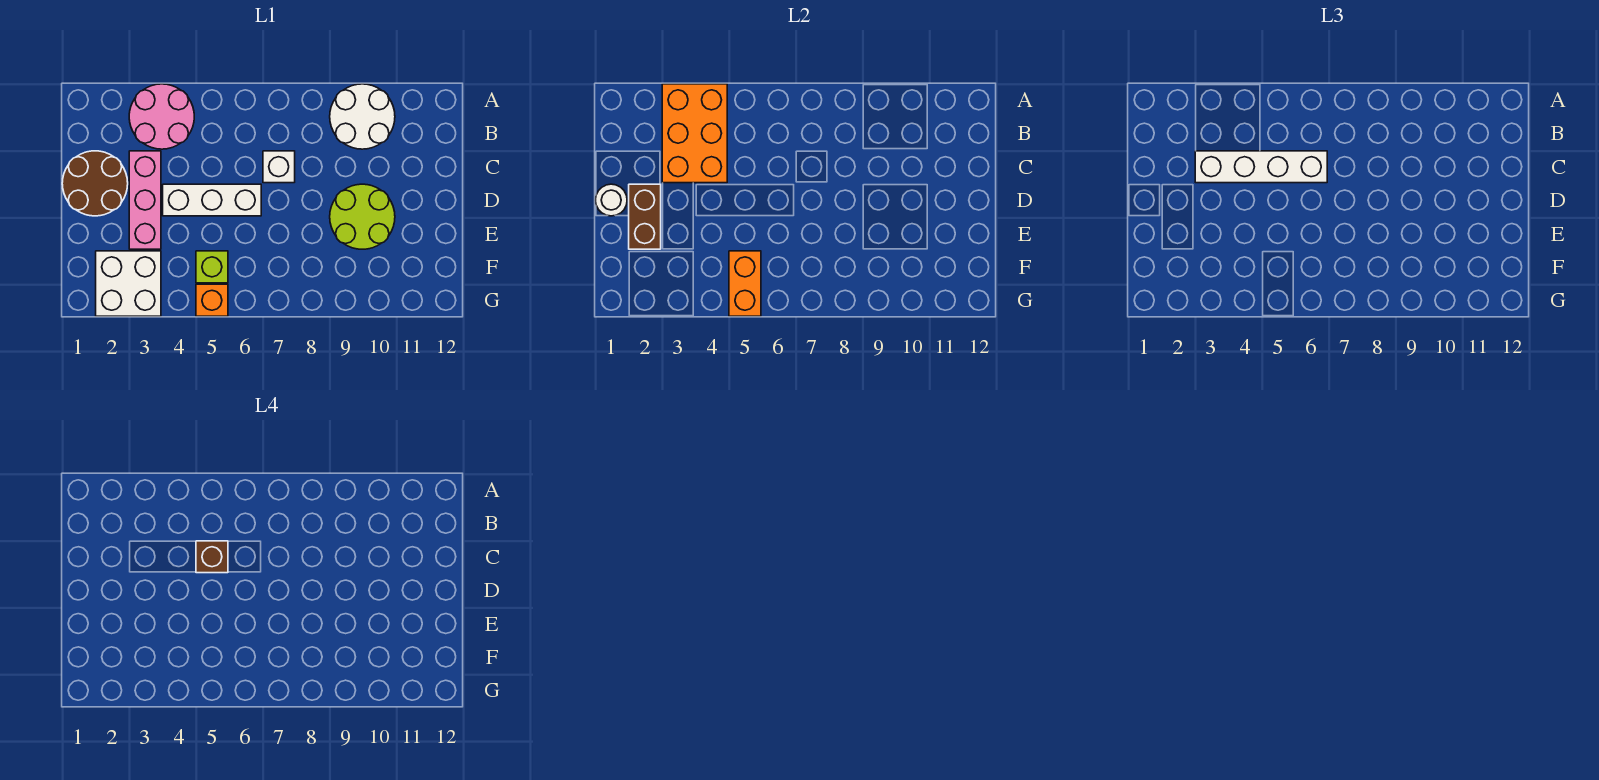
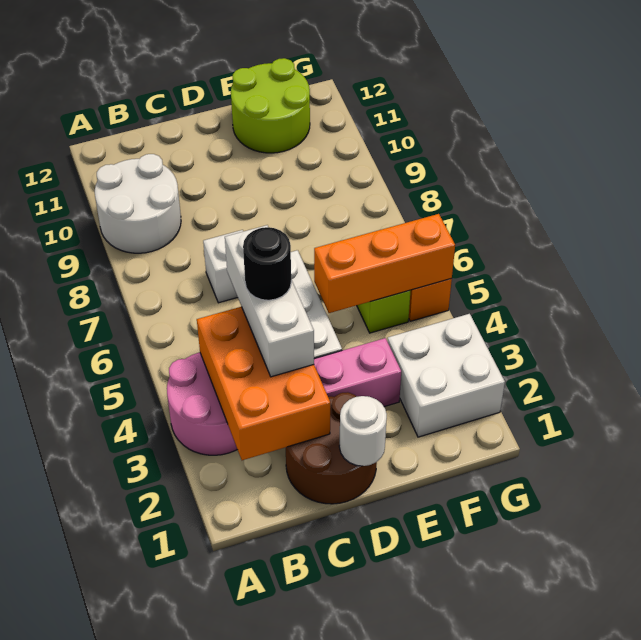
orange brick A3:C4 level 2 -> orange brick B2:C4 level 2
white brick C3:C6 level 3 -> white brick C3:C5 level 3
none -> black round brick C4 level 4
brown brick C5 level 4 -> none
brown brick D2:E2 level 2 -> none
lime round brick D9:E10 level 1 -> lime round brick E11:F12 level 1
orange brick F5:G5 level 2 -> orange brick E5:G5 level 2

